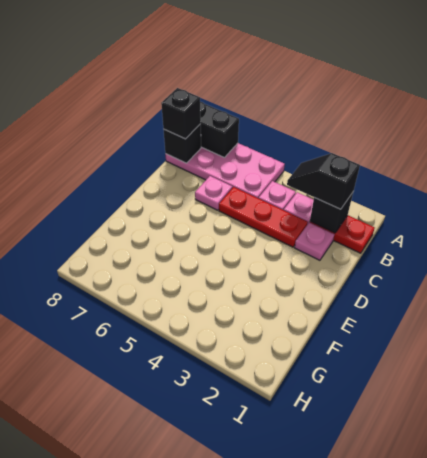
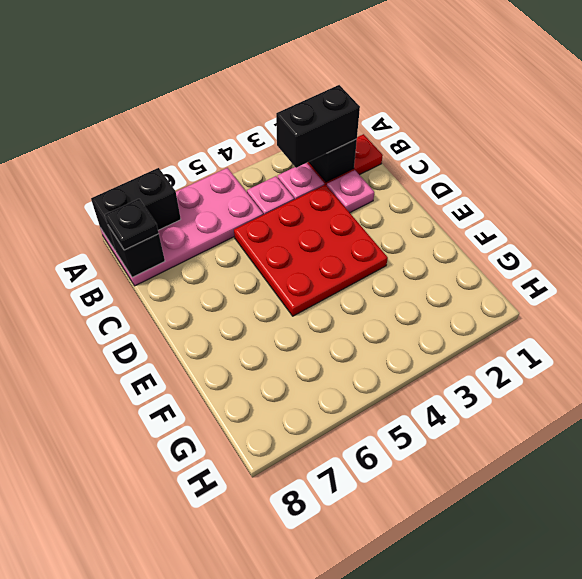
black slope B2:B3 level 3 top 2 -> black brick B2:B3 level 3
black brick B8 level 3 -> black plate B8 level 3
red plate C3:C5 level 1 -> red plate C3:E5 level 1
pink plate C6 level 1 -> none

